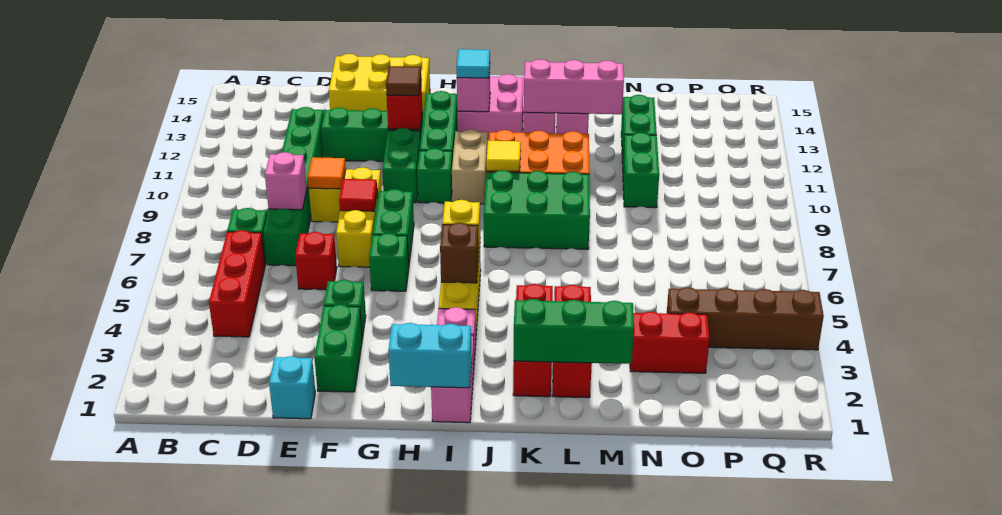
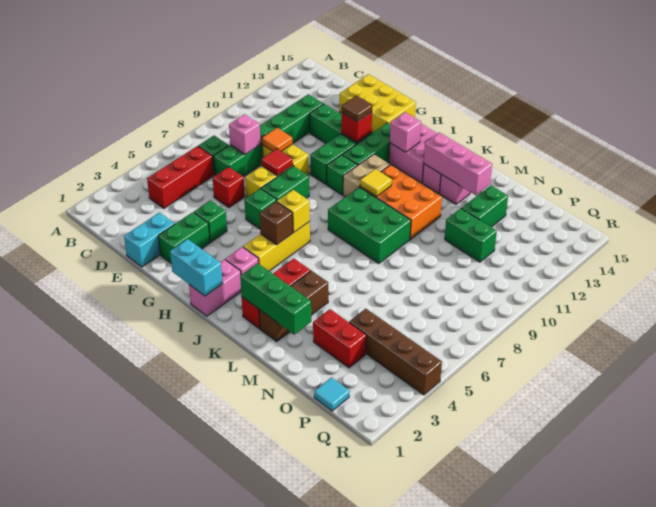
cyan brick E1 level 1 -> cyan brick E1:E2 level 1
cyan tile I13 level 3 -> cyan tile P1 level 1
red brick L2:L4 level 1 -> brown brick L2:L4 level 1
green brick N10:N11 level 1 -> green brick N11:O11 level 1

